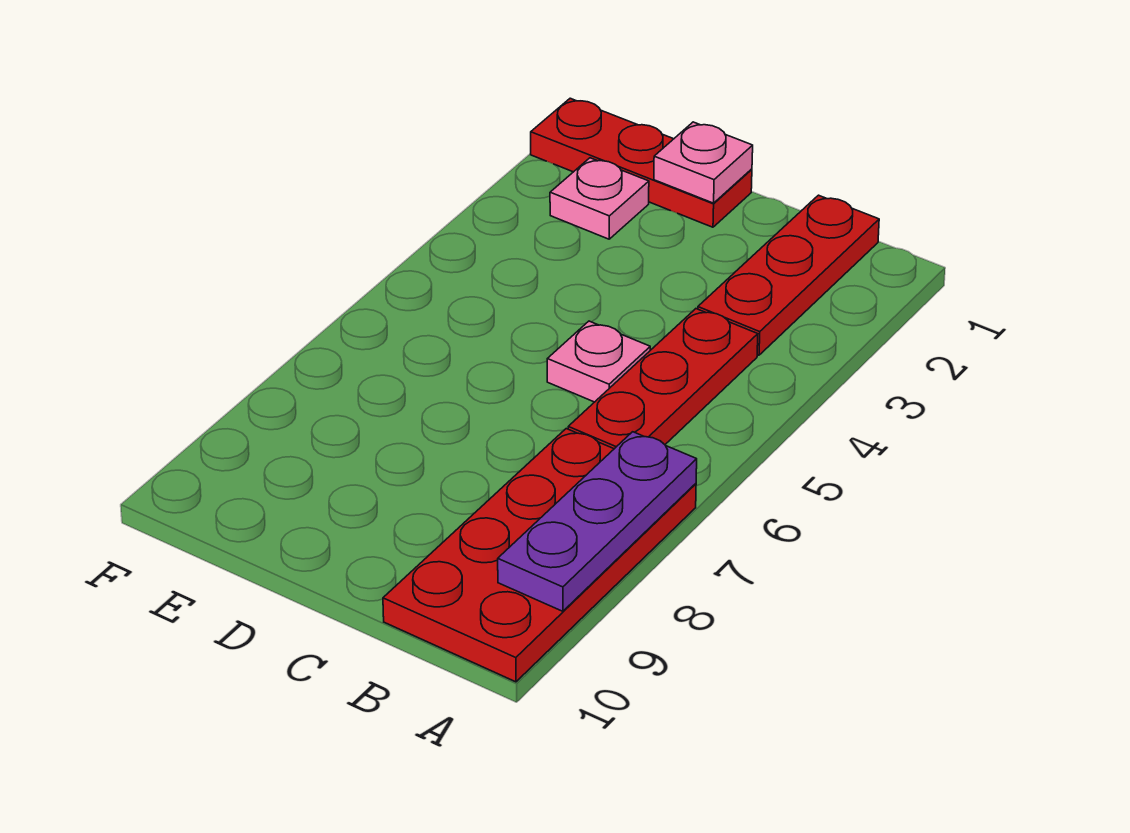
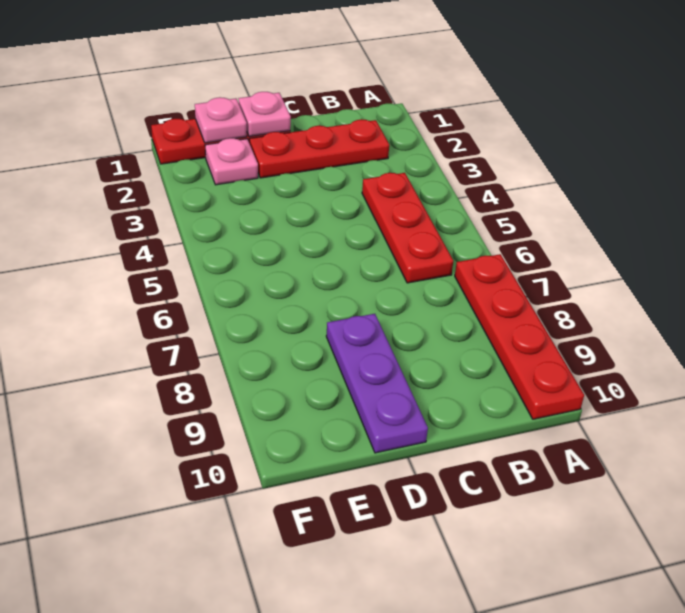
red plate A7:B10 level 1 -> red plate A7:A10 level 1
purple plate A7:A9 level 2 -> purple plate D8:D10 level 1
red plate B1:B3 level 1 -> red plate B2:D2 level 1
pink plate C5 level 1 -> pink plate E1 level 2

